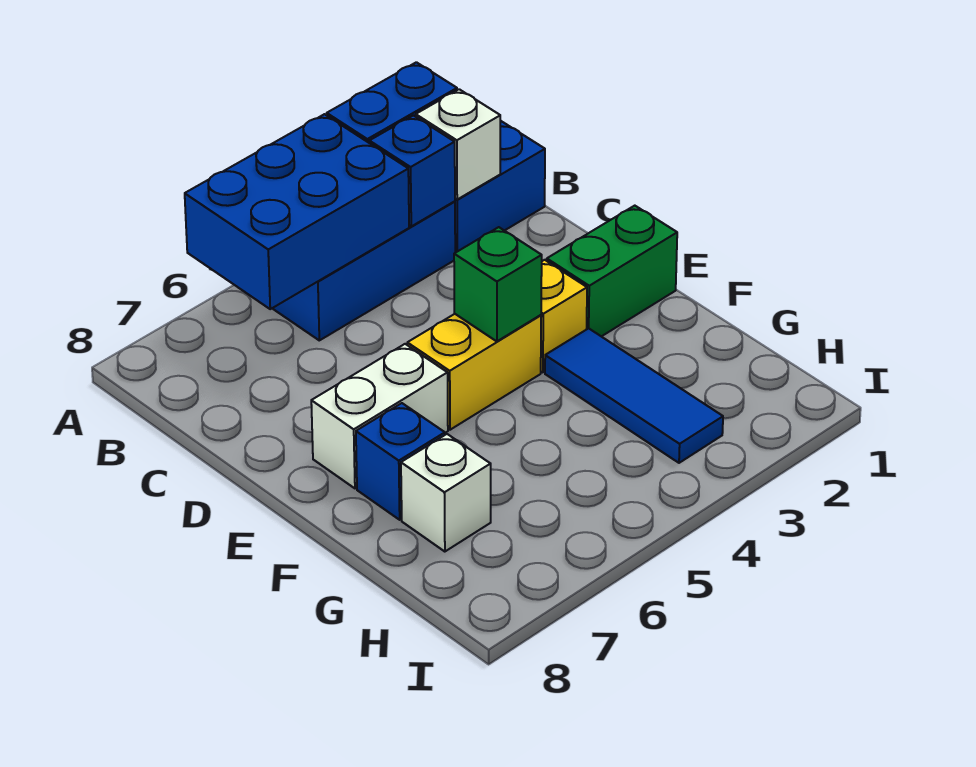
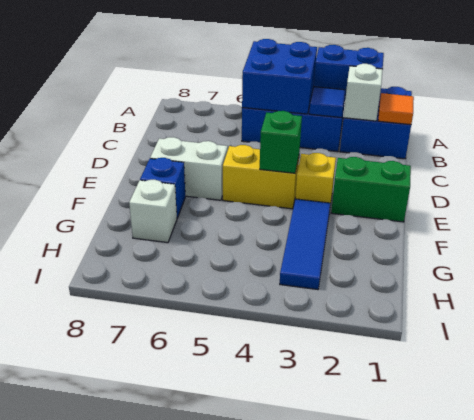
blue brick A4:B6 level 2 -> blue brick A4:B5 level 2
none -> orange tile B1 level 2
blue brick B3 level 2 -> blue tile B3 level 2

